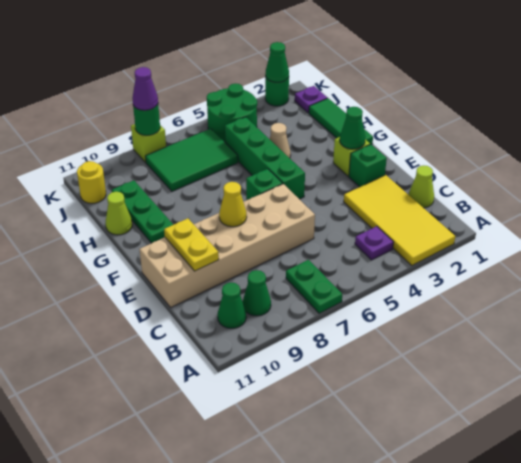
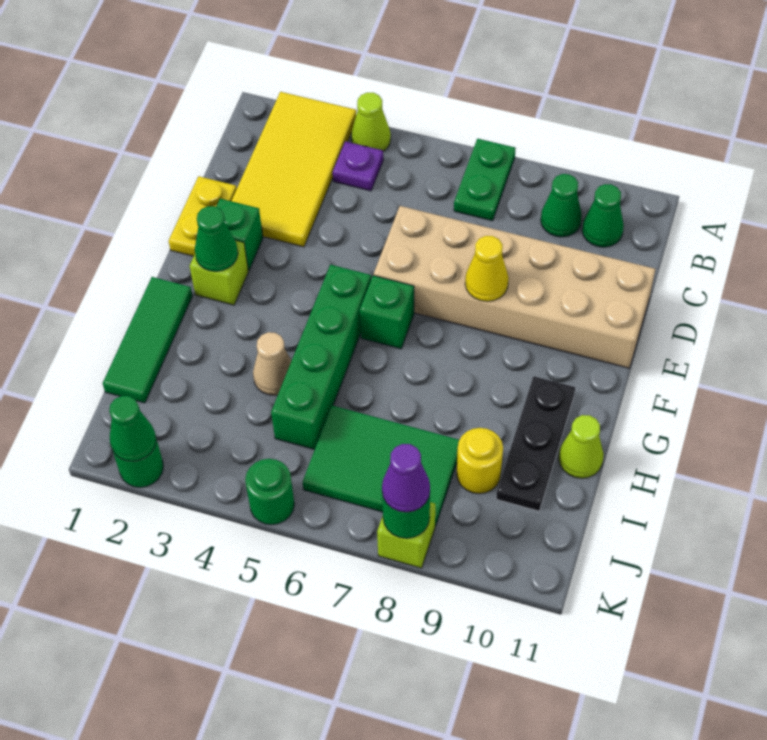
lime cone C1 level 1 -> lime cone A4 level 1
yellow plate D10:E10 level 2 -> yellow plate D1:E1 level 1
green plate G10:I10 level 1 -> black plate G10:I10 level 1
purple plate J1 level 1 -> none
green round brick J4:K5 level 1 -> green round brick K5 level 1
yellow round brick J11 level 1 -> yellow round brick I9 level 1

